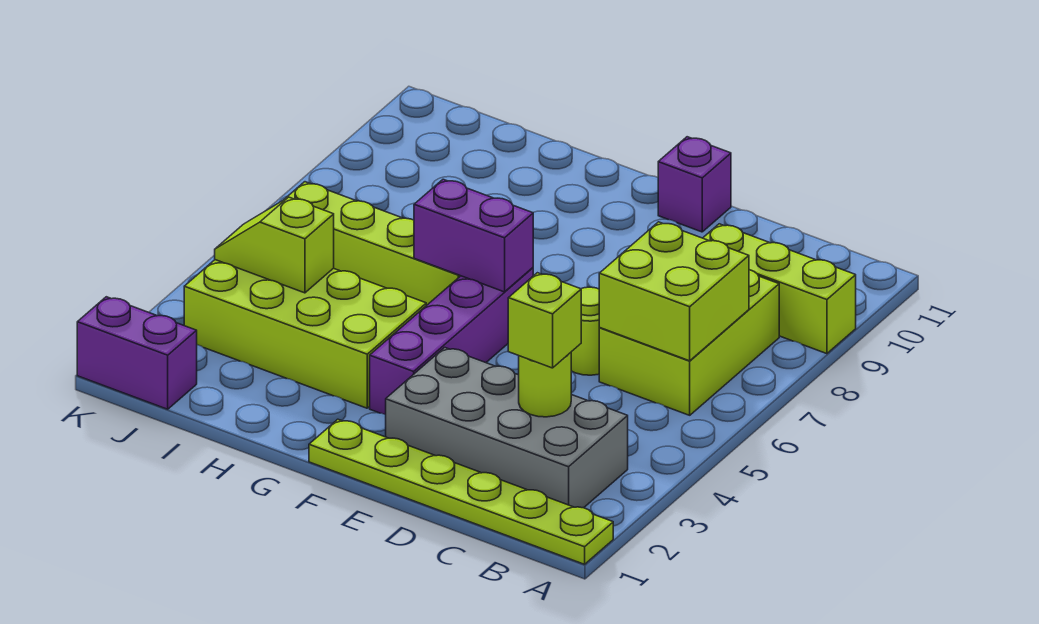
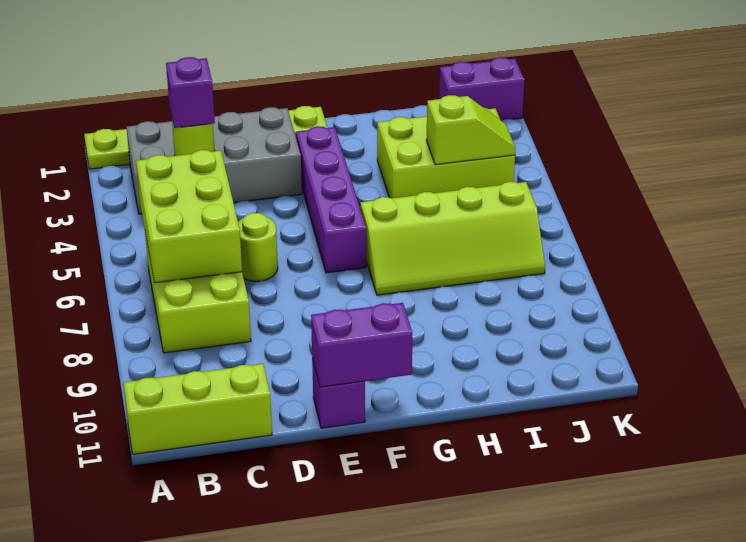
lime brick A9:C9 level 1 -> lime brick A11:C11 level 1
lime brick B6:C7 level 2 -> lime brick B5:C7 level 2
lime brick C3 level 3 -> purple brick C3 level 3
purple brick F6:G6 level 2 -> purple brick E11:F11 level 2
lime brick G3:J4 level 1 -> lime brick H3:J4 level 1

